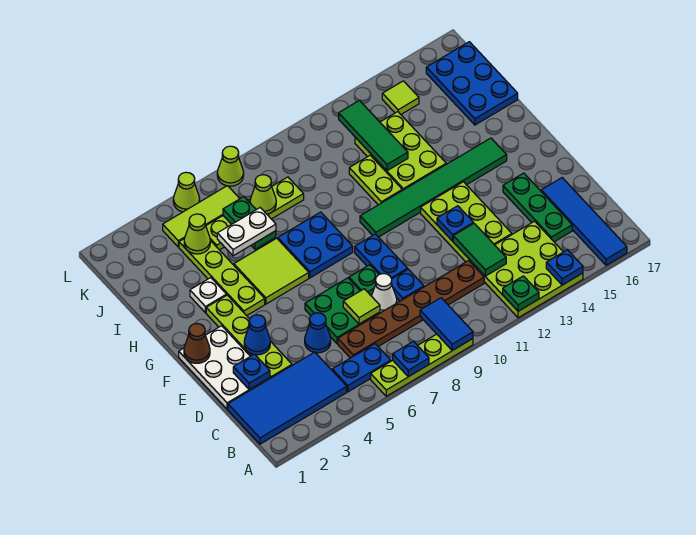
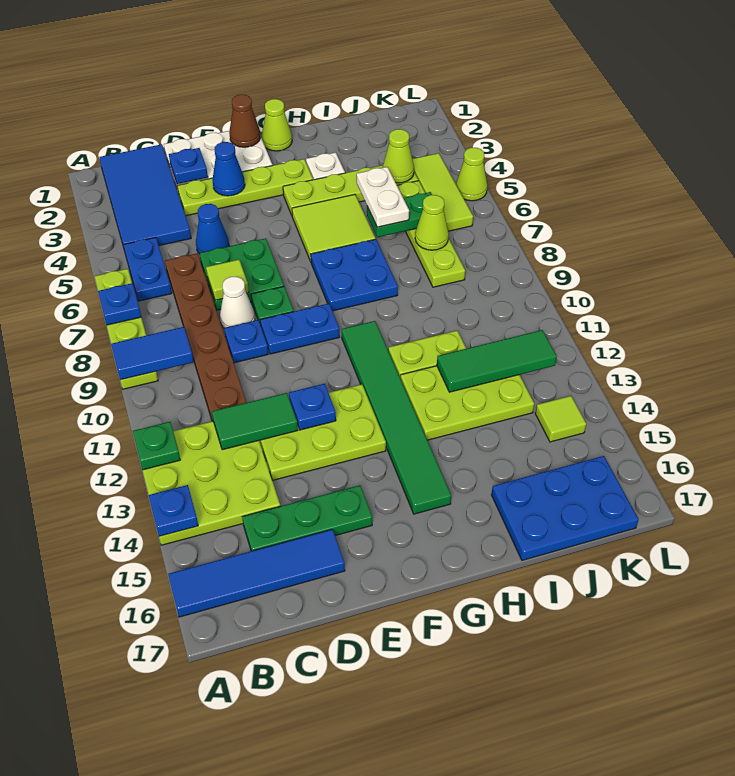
lime cone L7 level 1 -> lime cone G1 level 1

